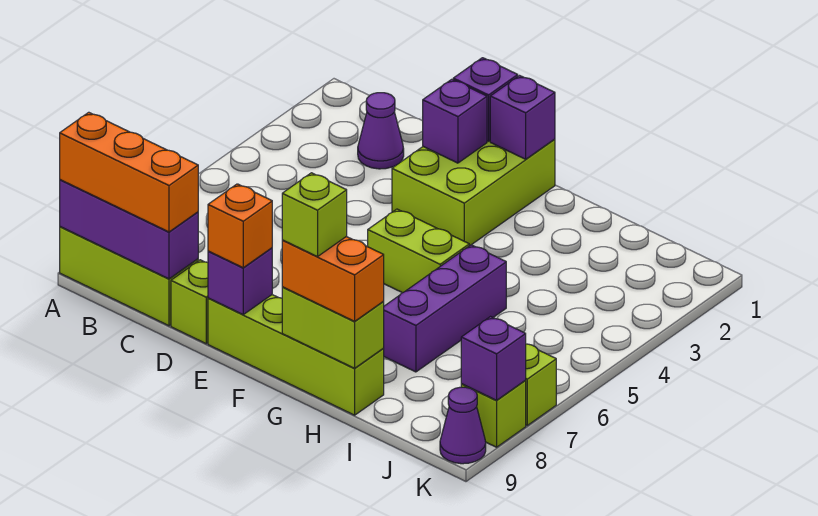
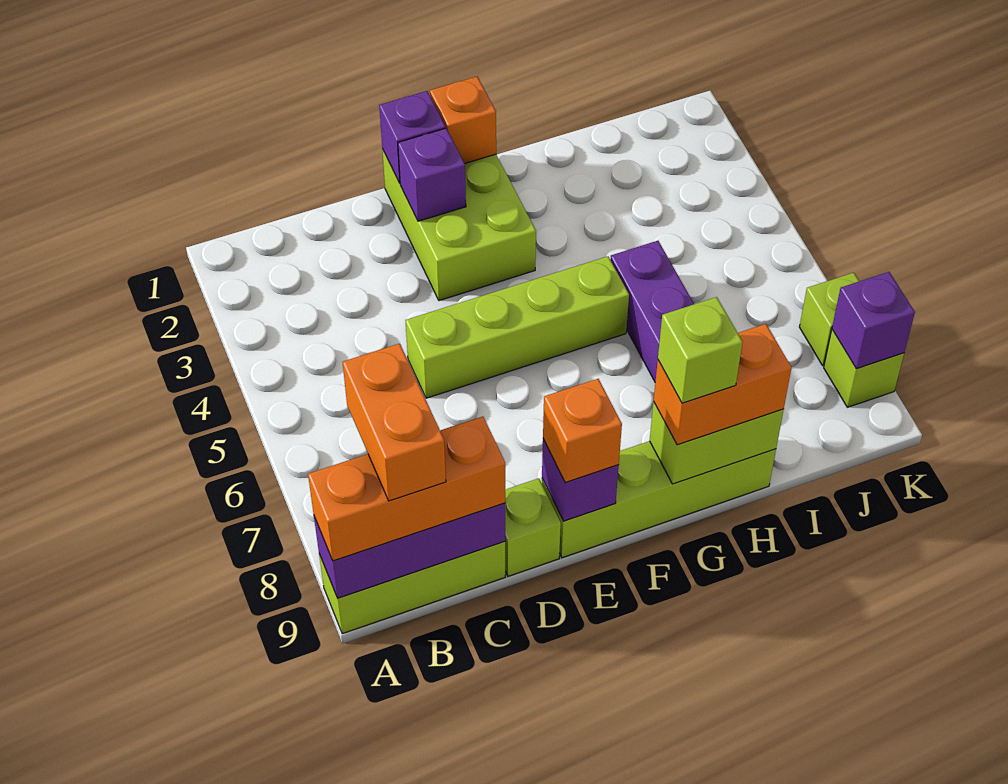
none -> orange brick B8:B9 level 4
purple cone C2 level 1 -> none
purple brick F1 level 2 -> orange brick F1 level 2
lime brick F5:G5 level 1 -> lime brick D5:G5 level 1
purple cone K9 level 1 -> none

